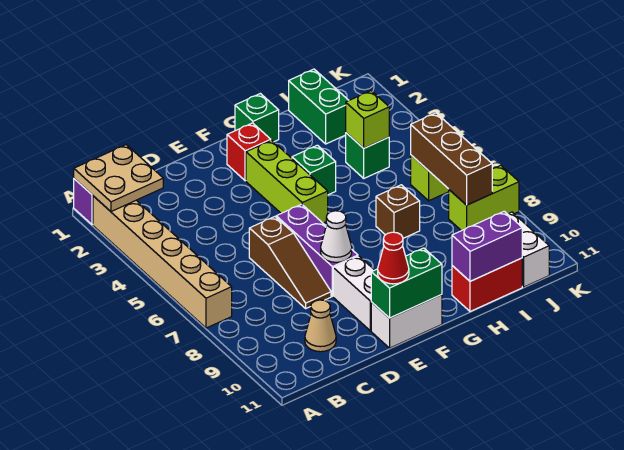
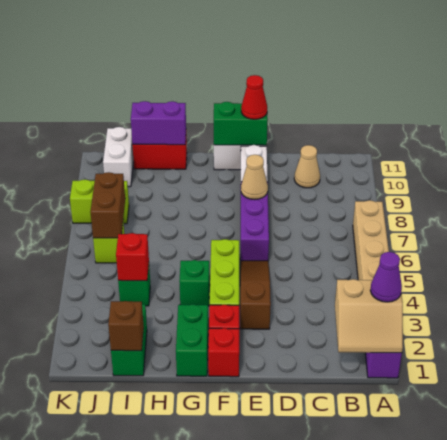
tan plate A1:B2 level 2 -> tan slope A1:B2 level 2 top 2
none -> purple cone A2 level 3
brown slope D6:D8 level 1 top 6 -> brown slope E3:E5 level 1 top 3
white cone E8 level 2 -> tan cone E8 level 2
none -> red brick F1 level 1
green brick G1 level 1 -> green brick G1:G2 level 1
brown brick H7 level 1 -> brown brick I1 level 2
lime brick I4 level 2 -> red brick I4 level 2
brown brick J6:J8 level 2 -> brown brick J6:J7 level 2

